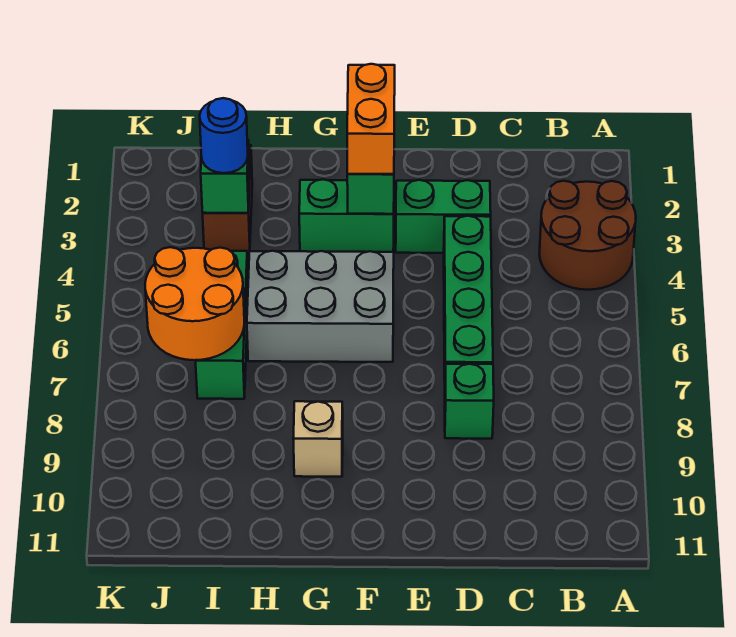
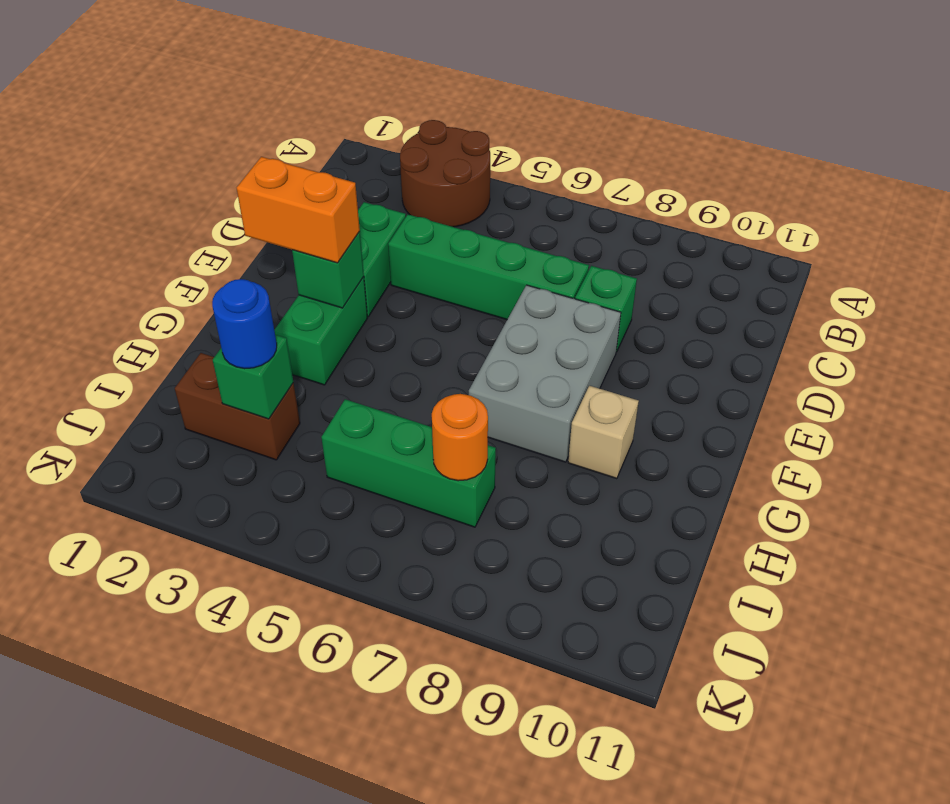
grey brick F5:H6 level 1 -> grey brick E7:G8 level 1
orange round brick I6:J7 level 2 -> orange round brick I7 level 2

